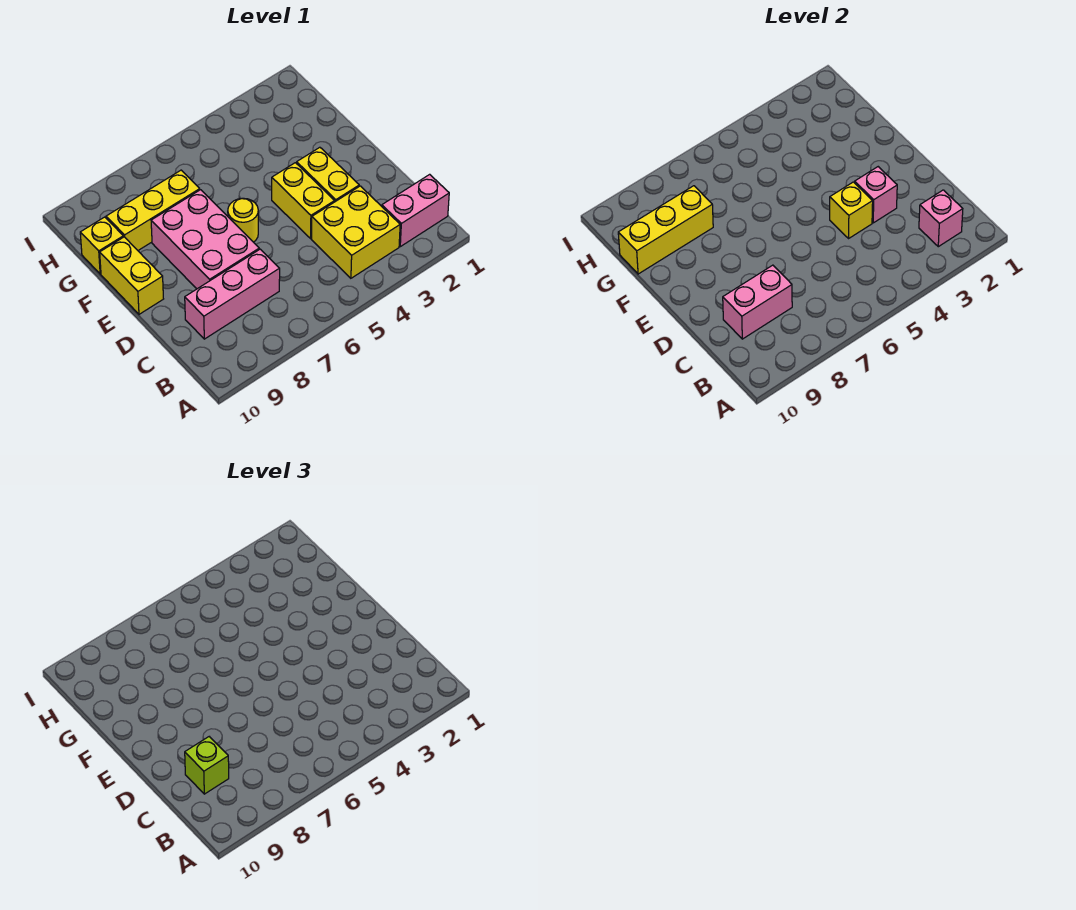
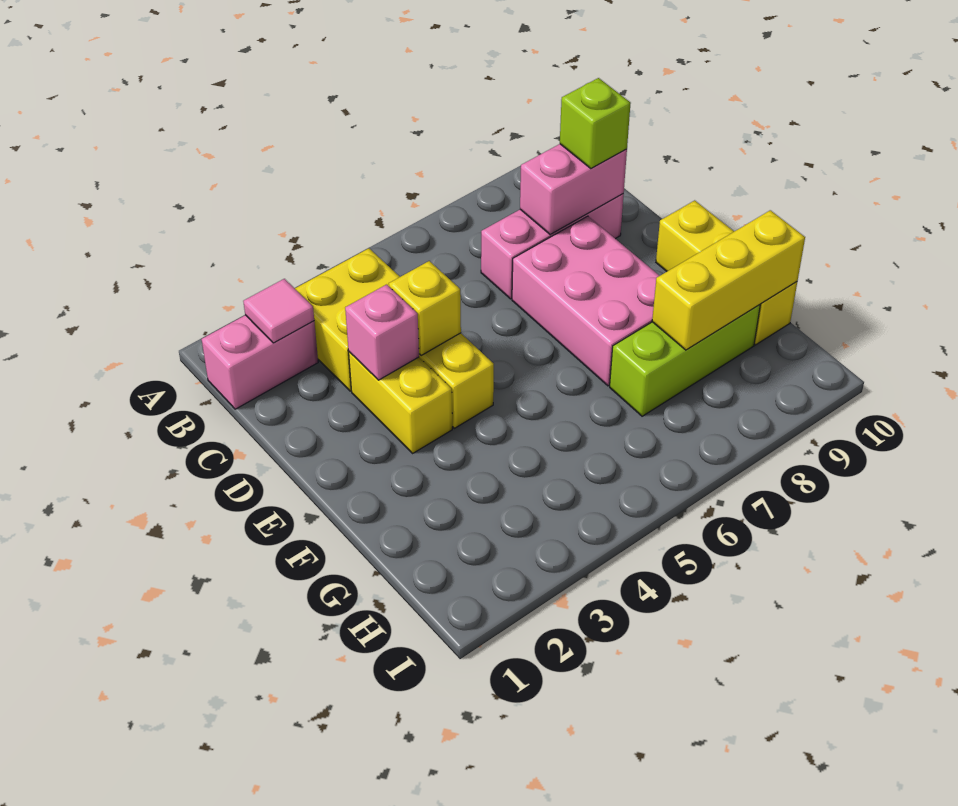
pink brick B2 level 2 -> pink tile B2 level 2
yellow round brick E6 level 1 -> none
yellow brick G7:G9 level 1 -> lime brick G7:G9 level 1

